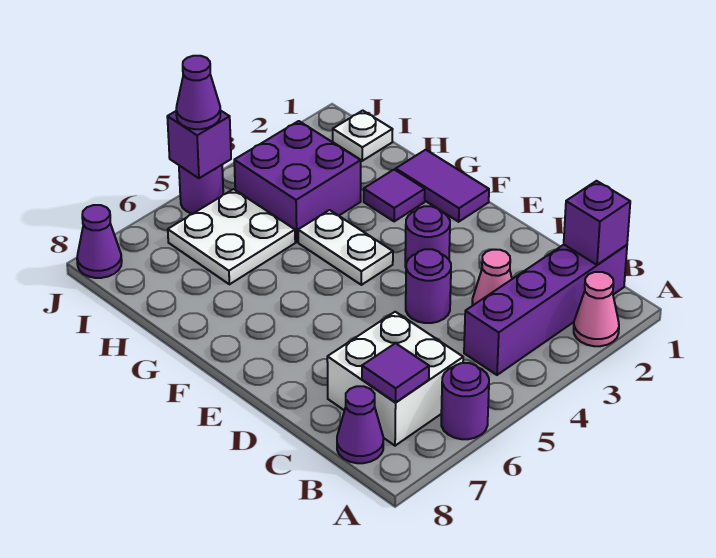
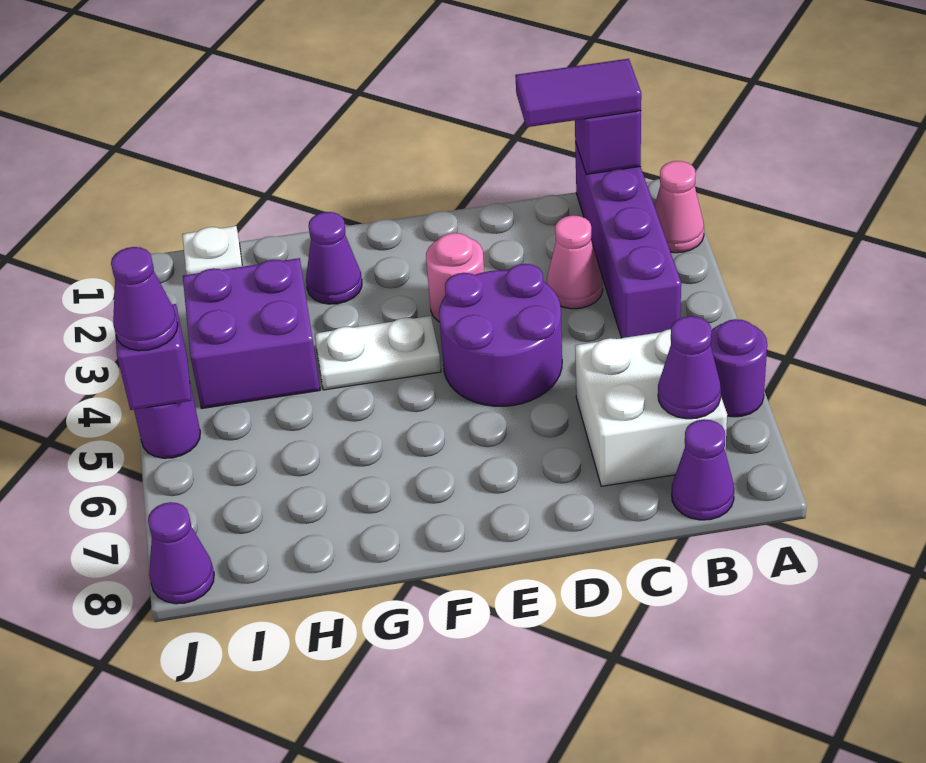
purple tile B7 level 2 -> purple cone B7 level 2
purple round brick D4 level 1 -> purple round brick D4:E5 level 1
purple round brick E3 level 1 -> pink round brick E3 level 1
purple tile F1:G1 level 1 -> purple tile B1:C1 level 3
purple tile G2 level 1 -> purple cone G2 level 1
white plate H5:I6 level 1 -> none

